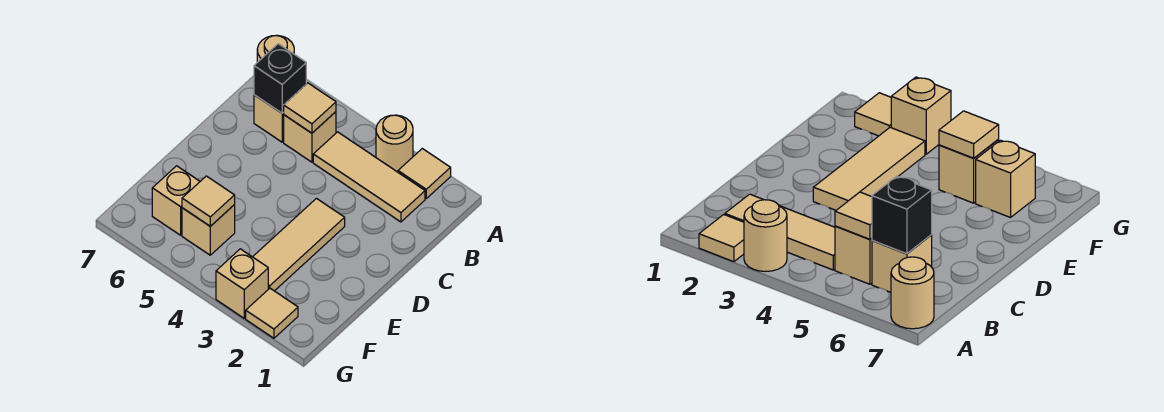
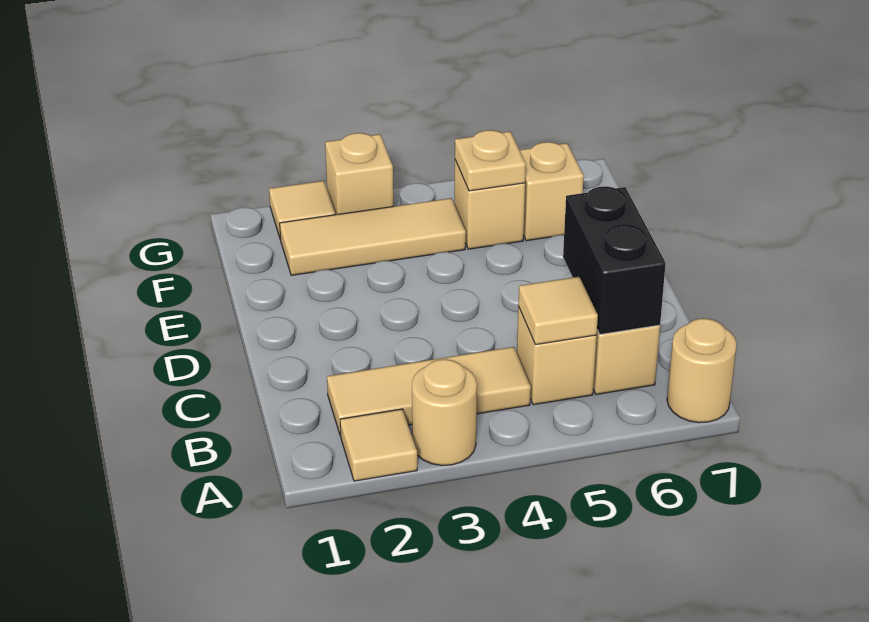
black brick B6 level 2 -> black brick B6:C6 level 2
tan tile D3:F3 level 1 -> tan tile F2:F4 level 1
tan tile F5 level 2 -> tan plate F5 level 2

